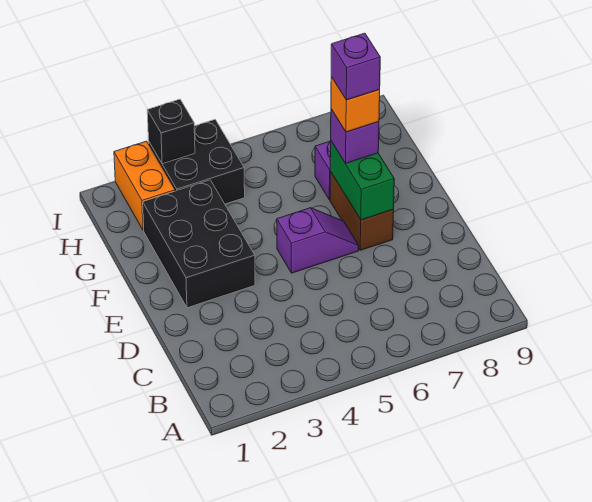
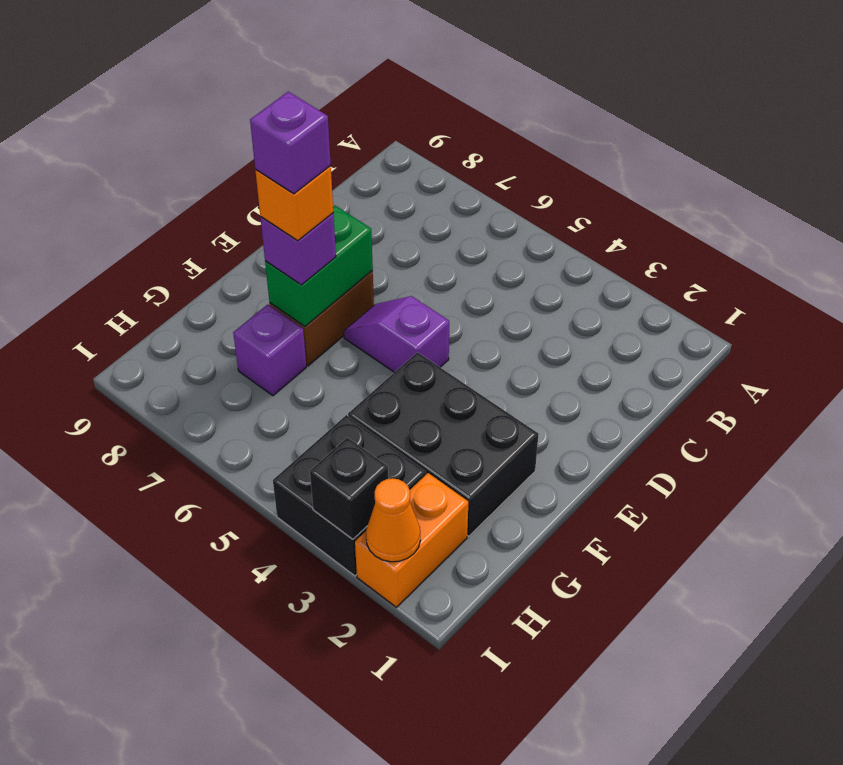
black brick E2:G3 level 1 -> black brick F2:G4 level 1
none -> orange cone I2 level 2

